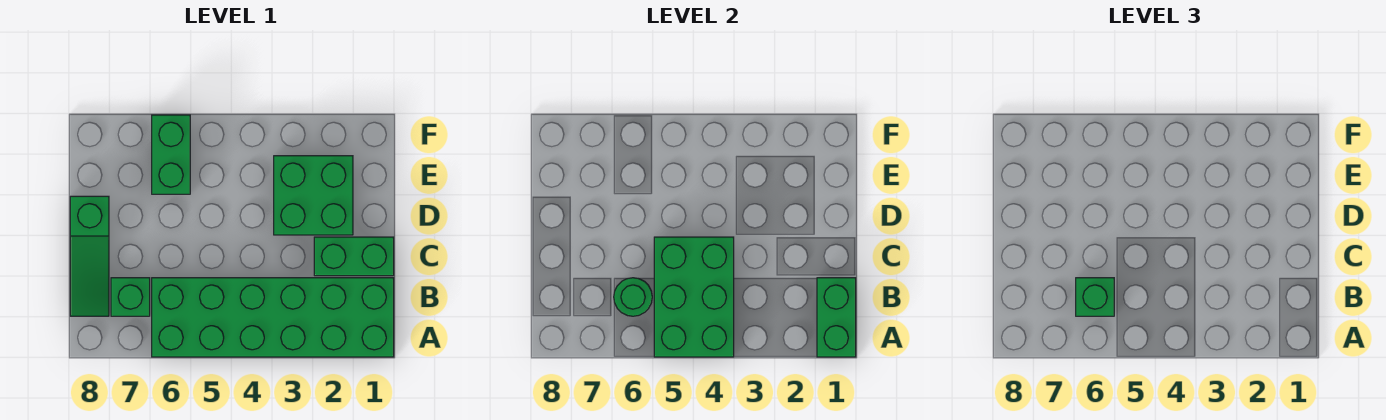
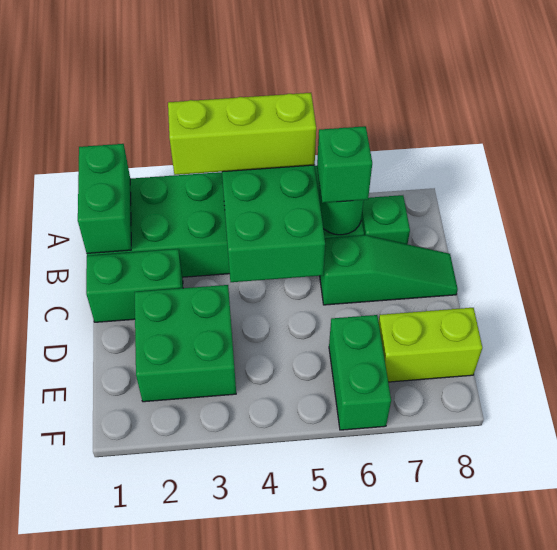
none -> lime brick A3:A5 level 3
green slope B8:D8 level 1 top D -> green slope C6:C8 level 1 top 6
none -> lime brick E7:E8 level 1

